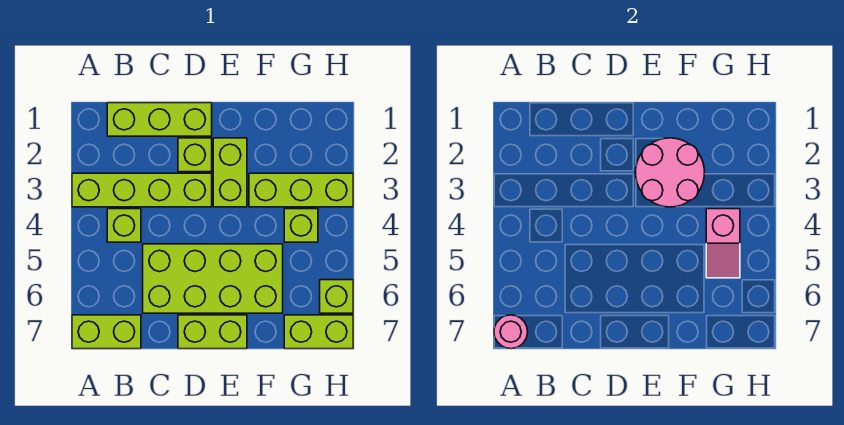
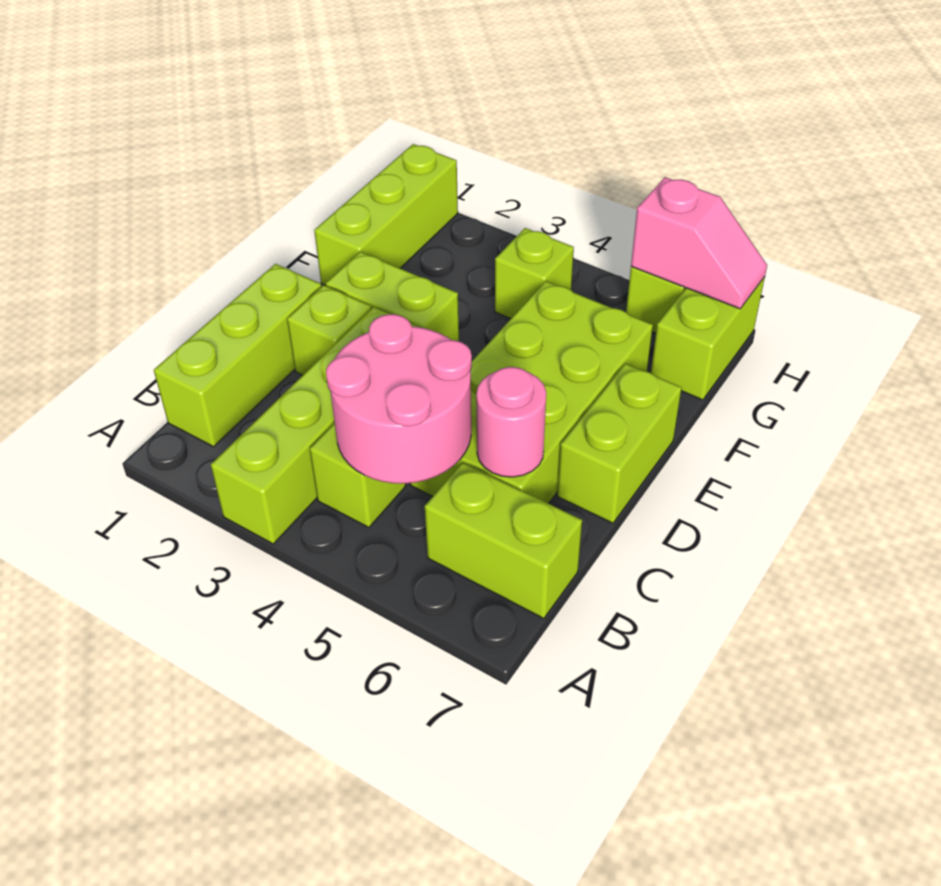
lime brick A7:B7 level 1 -> lime brick B6:B7 level 1
pink round brick A7 level 2 -> pink round brick C6 level 2
pink round brick E2:F3 level 2 -> pink round brick B4:C5 level 2
lime brick F3:H3 level 1 -> lime brick F1:H1 level 1
pink slope G4:G5 level 2 top 4 -> pink slope H6:H7 level 2 top 6

